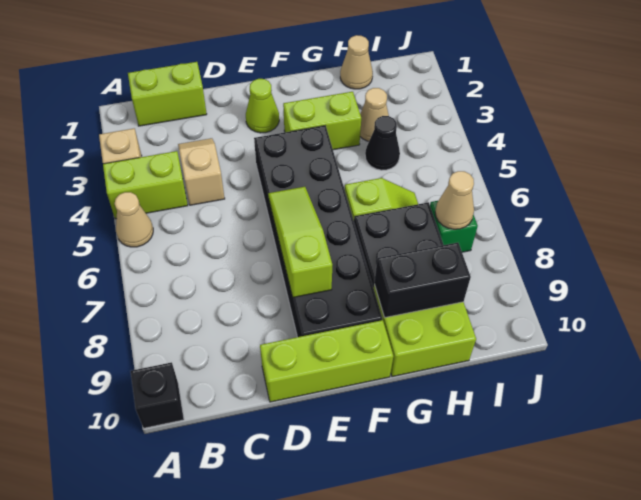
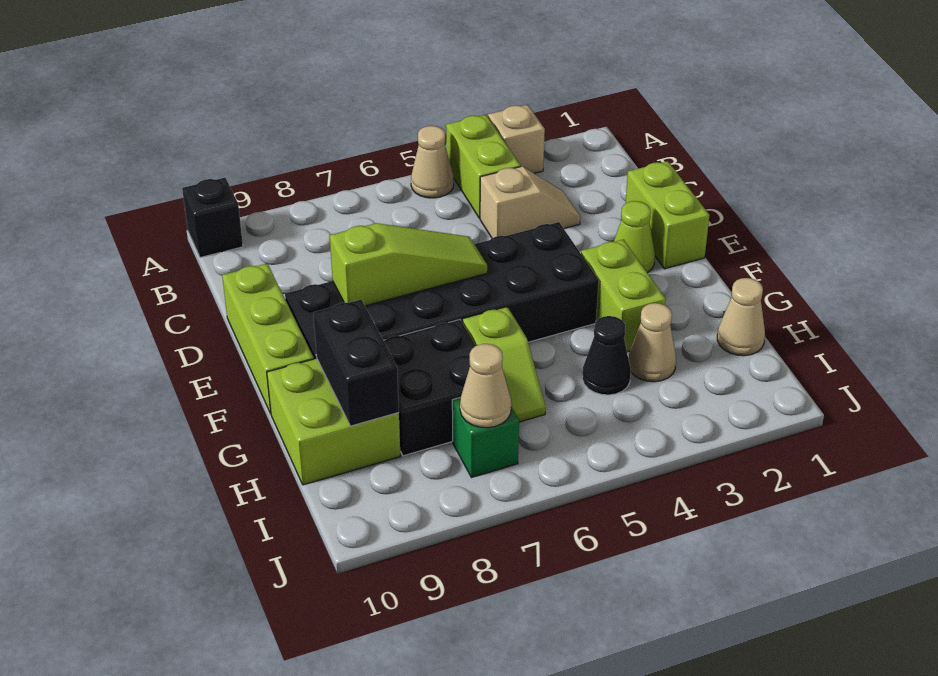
lime brick B1:C1 level 1 -> lime brick D1:E1 level 1

